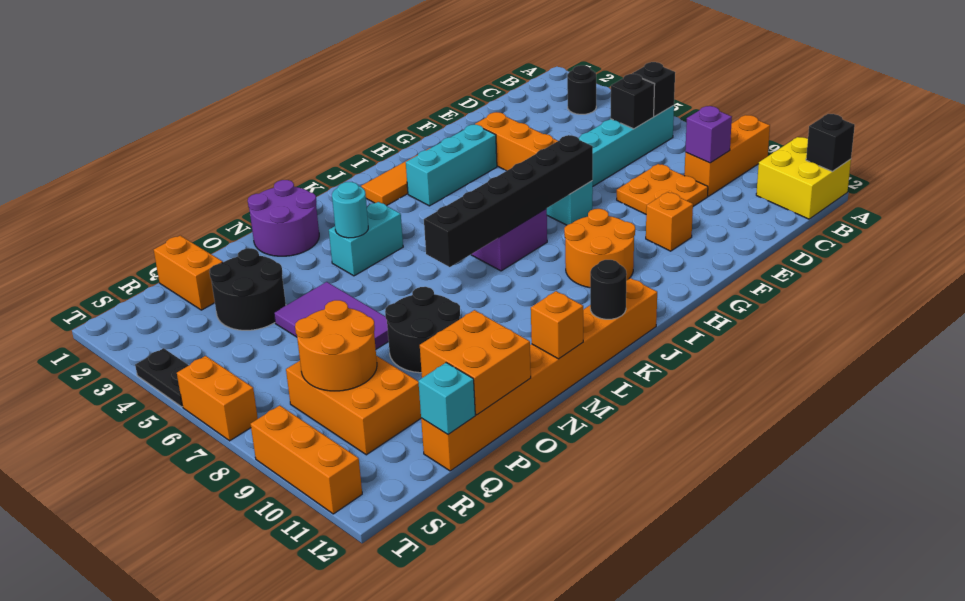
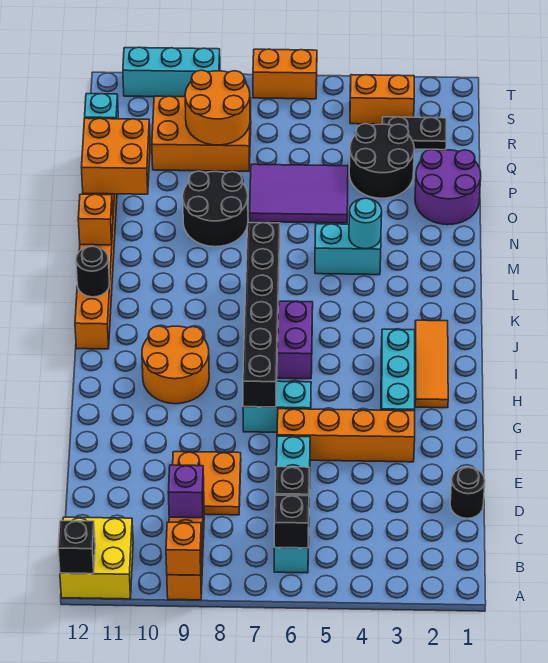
black round brick B3 level 1 -> black round brick D1 level 1
orange brick F10 level 1 -> orange brick A9 level 2
cyan brick L4:M4 level 1 -> cyan brick M4:M5 level 1
purple round brick M1:N2 level 1 -> purple round brick O1:P2 level 1
orange brick Q1:Q2 level 1 -> orange brick S3:S4 level 1
black plate T4:T5 level 1 -> black plate R2:R3 level 1
orange brick T9:T11 level 1 -> cyan brick T9:T11 level 1

